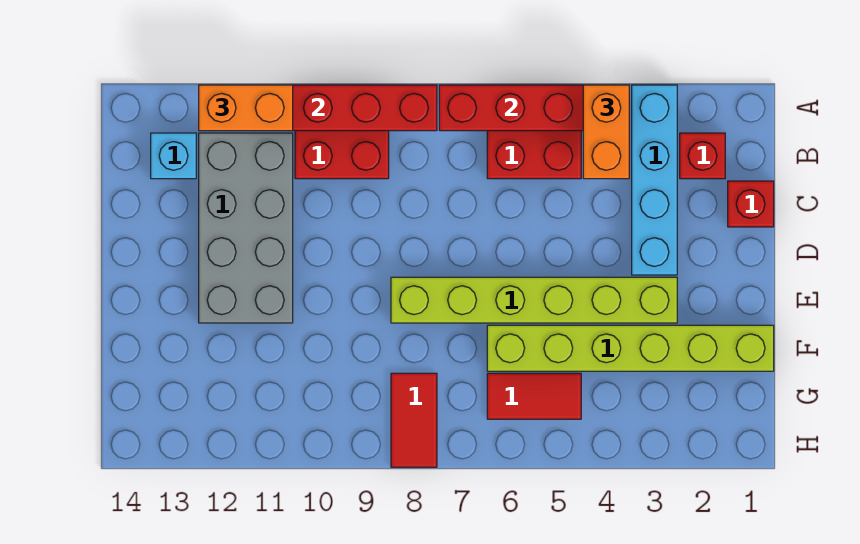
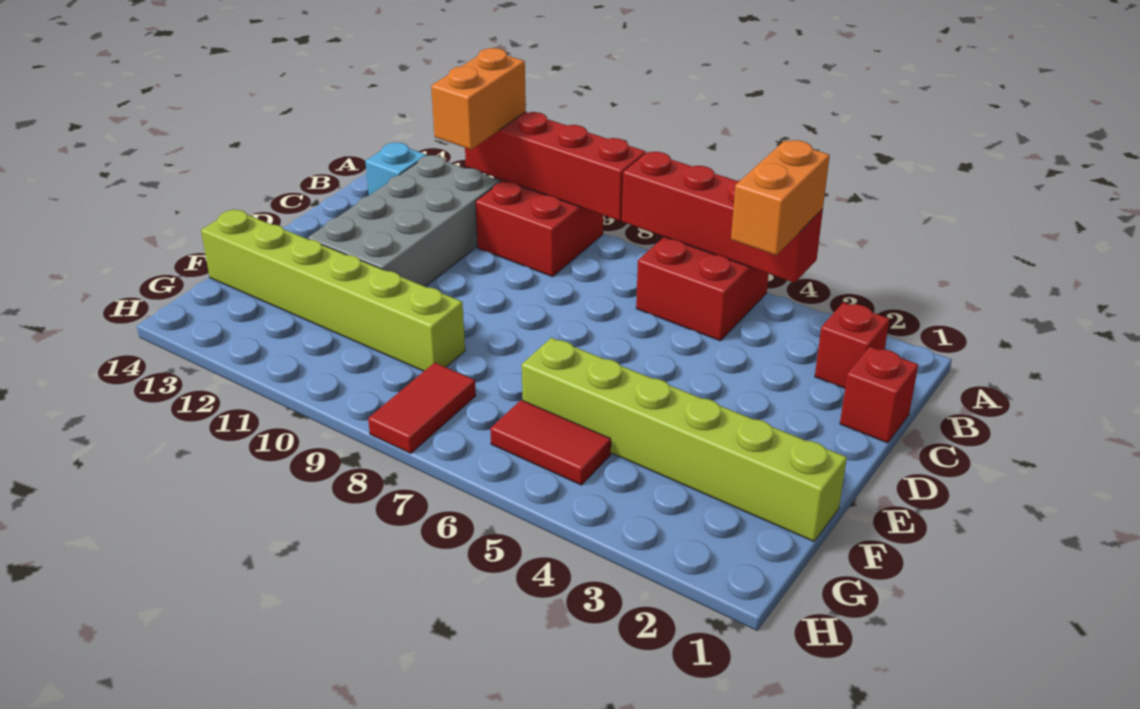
cyan brick A3:D3 level 1 -> none
orange brick A11:A12 level 3 -> orange brick A11:B11 level 3
lime brick E3:E8 level 1 -> lime brick F9:F14 level 1

